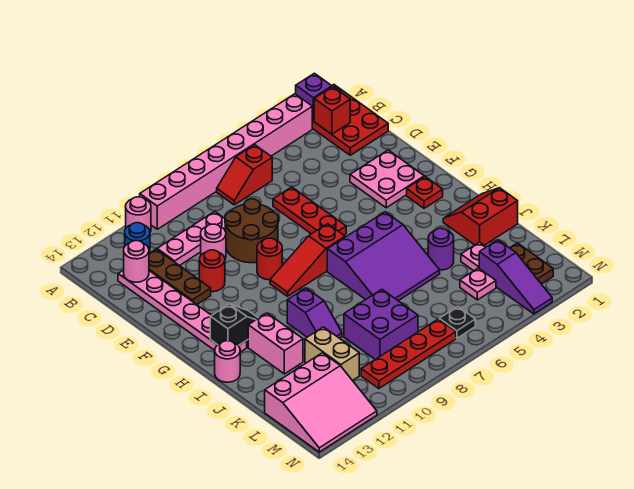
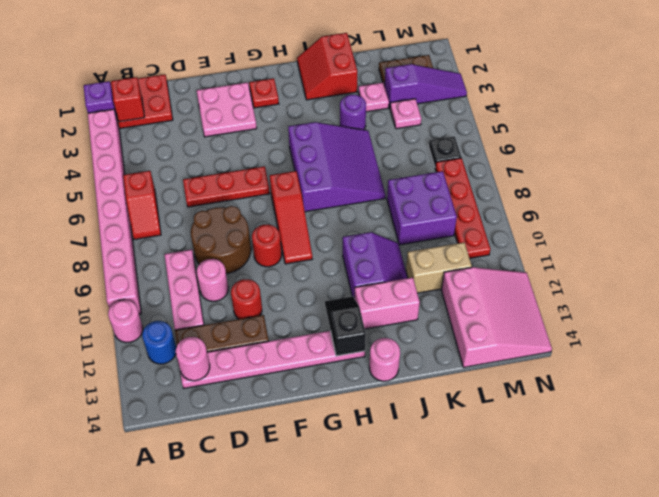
purple slope I10:J10 level 1 top I -> purple slope I10:J11 level 1 top I

